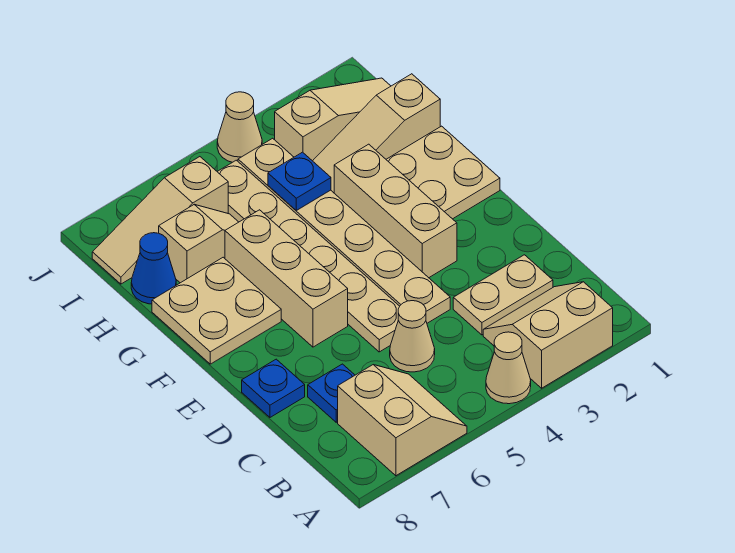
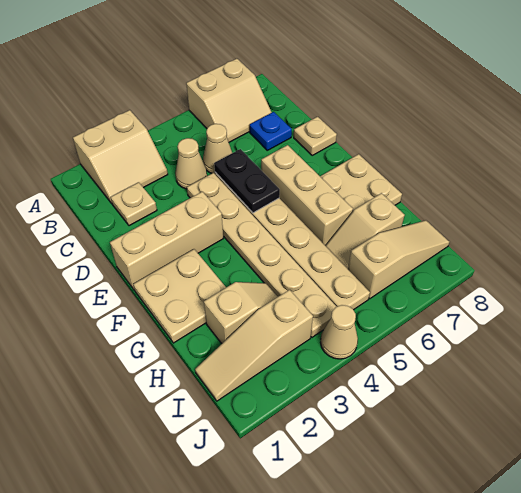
tan cone A4 level 1 -> tan cone C4 level 1
tan slope A6:B7 level 1 top 7 -> tan slope A6:B7 level 1 top A
tan plate C2:C3 level 1 -> tan plate C2 level 1
none -> black plate D5:E5 level 2
blue plate D8 level 1 -> tan plate D8 level 1
tan brick E3:G3 level 1 -> tan brick E1:E3 level 1
tan slope H1:H3 level 1 top 1 -> tan slope H2:H3 level 1 top 2
blue plate H4 level 2 -> none
blue cone H8 level 1 -> none

